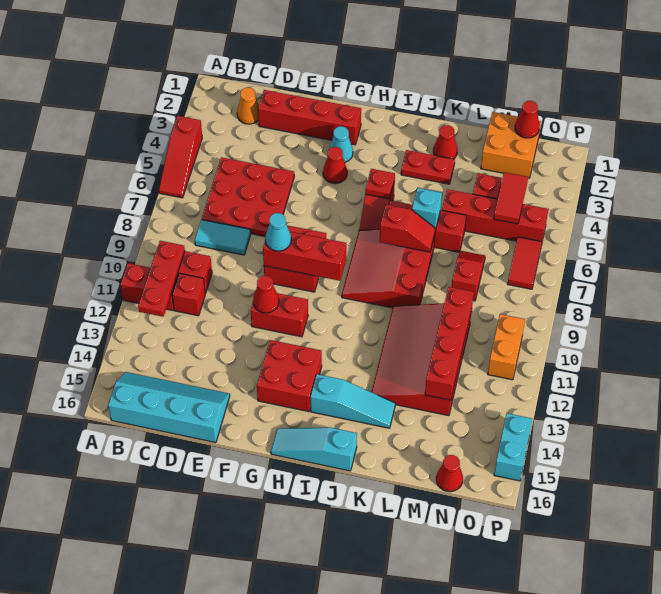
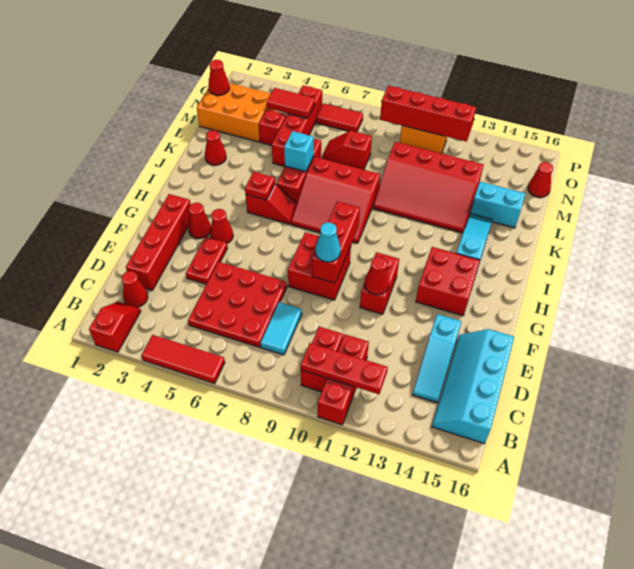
red slope A4:A6 level 1 top 4 -> red tile A4:A6 level 1
orange cone C2 level 1 -> red cone C2 level 1
cyan cone G3 level 1 -> red cone G3 level 1
cyan slope H16:J16 level 1 top J -> cyan slope C14:E14 level 1 top E
red plate J3:K3 level 1 -> red plate E4:F4 level 1
red slope J7:K7 level 2 top J -> red slope A2:B2 level 1 top A
orange brick M1:N2 level 1 -> orange brick M1:N3 level 1
red brick M10:M13 level 2 -> red brick O9:O12 level 2
cyan brick P14:P15 level 1 -> cyan brick L14:L15 level 1

